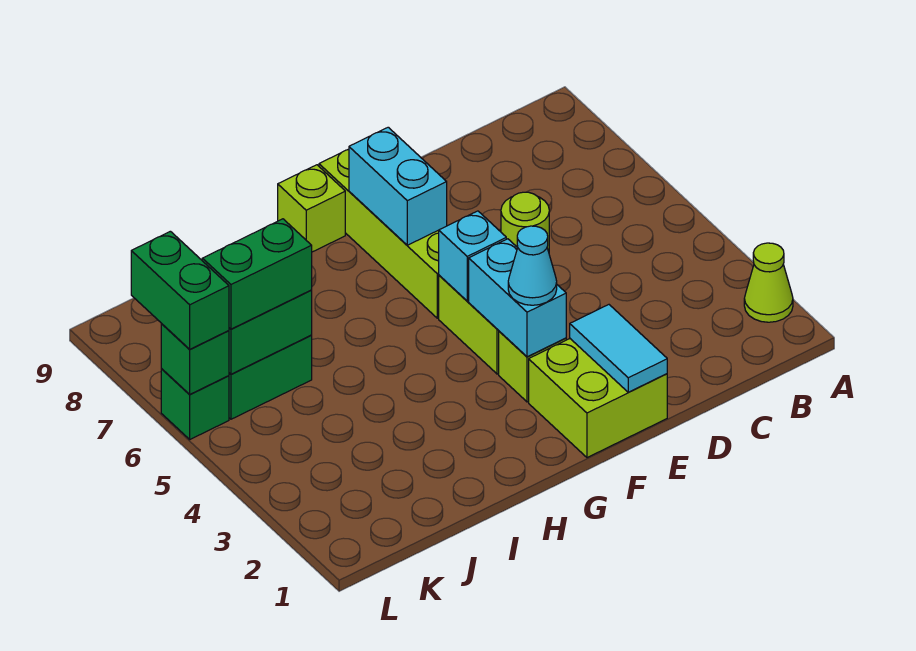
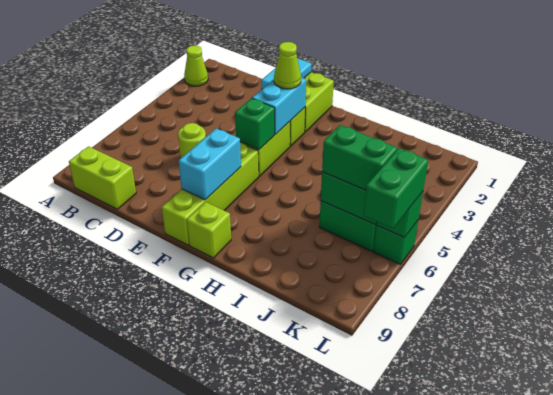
none -> lime brick B9:C9 level 1
cyan cone F3 level 3 -> lime cone F3 level 3
cyan brick F5 level 2 -> green brick F5 level 2

